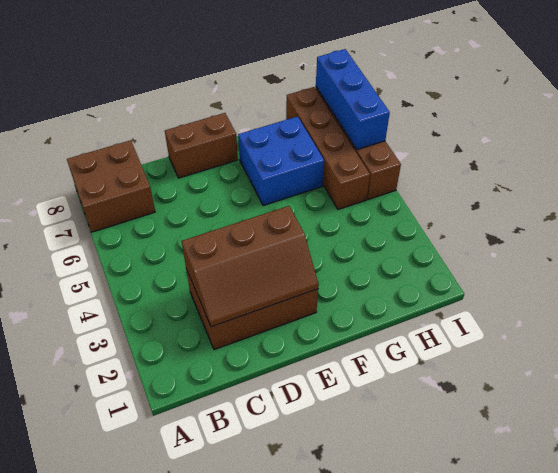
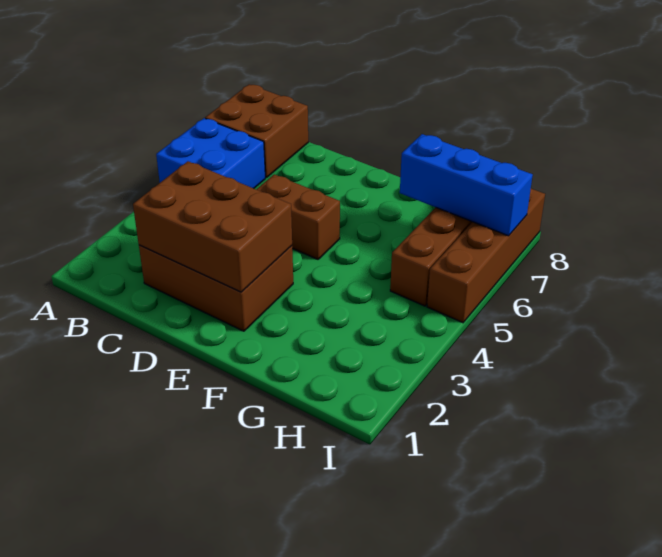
brown slope C2:E3 level 2 top 3 -> brown brick C2:E3 level 2
brown brick D8:E8 level 1 -> brown brick D5:E5 level 1
blue brick F6:G7 level 1 -> blue brick A5:B6 level 1
blue brick I6:I8 level 2 -> blue brick G7:I7 level 2

